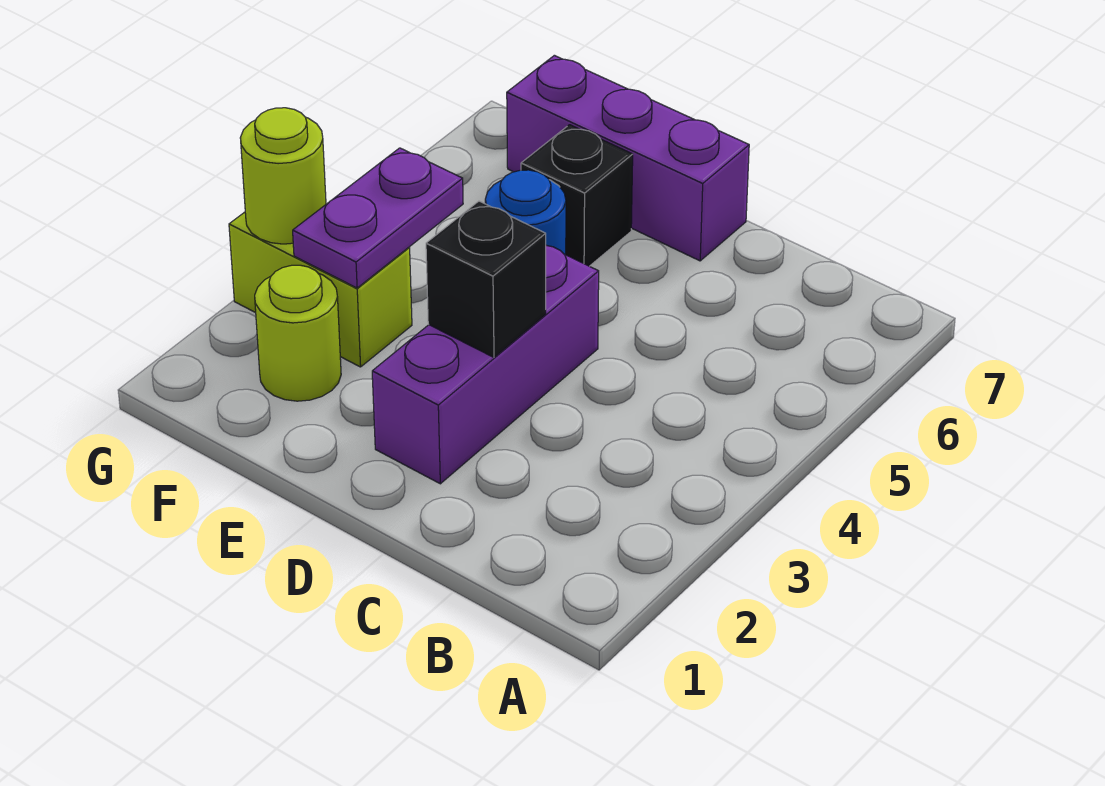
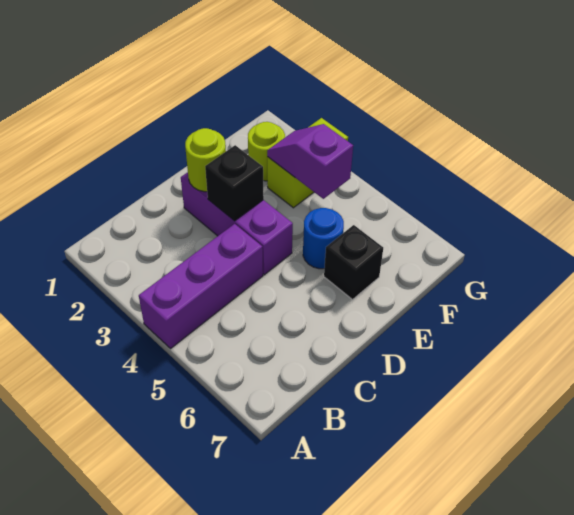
purple brick D7:F7 level 1 -> purple brick A4:C4 level 1
purple plate F3:F4 level 2 -> purple slope F3:F4 level 2 top 4
lime round brick G3 level 2 -> lime round brick D2 level 2

